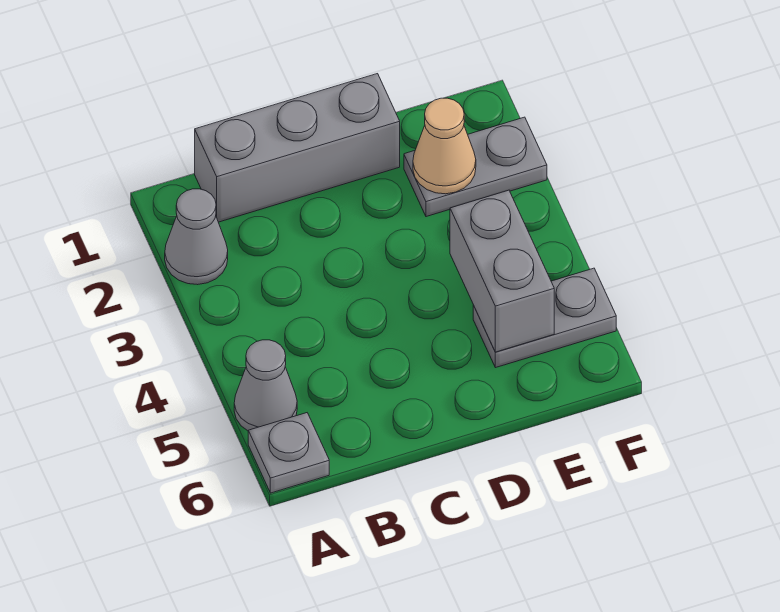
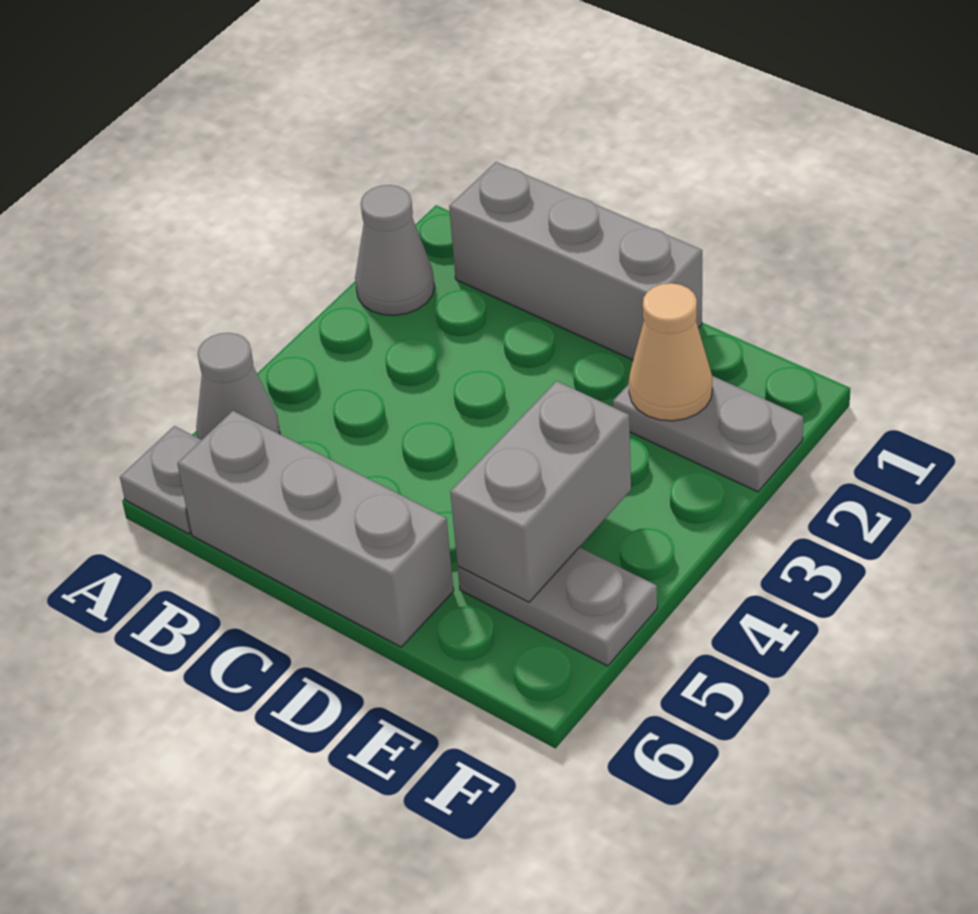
none -> grey brick B6:D6 level 1

